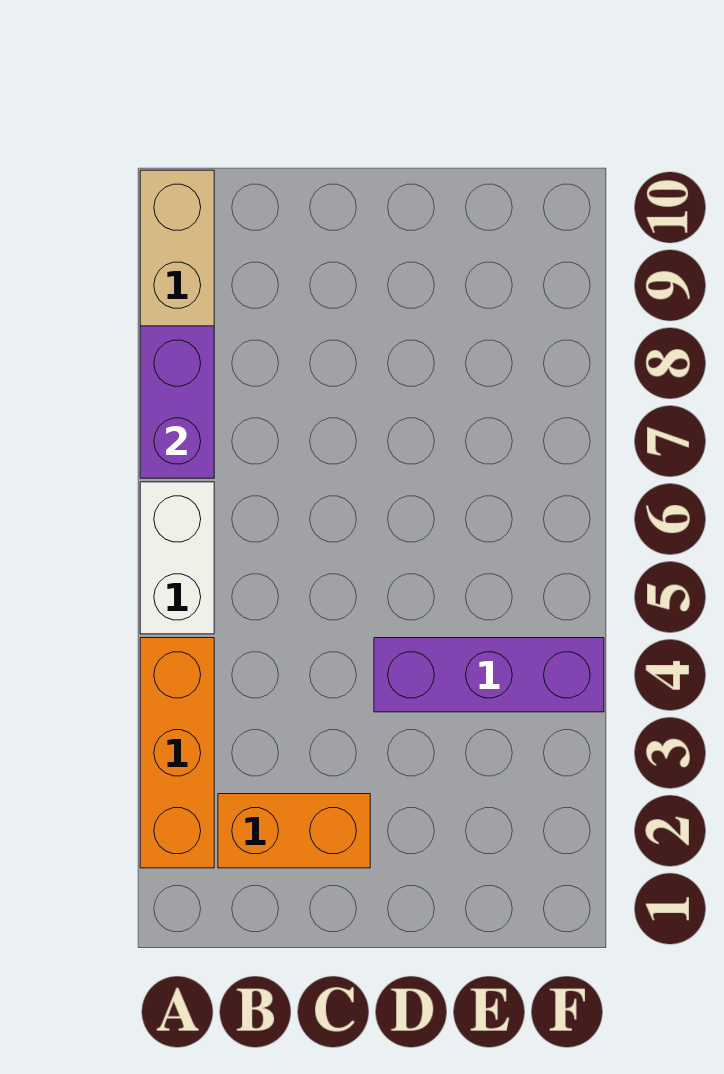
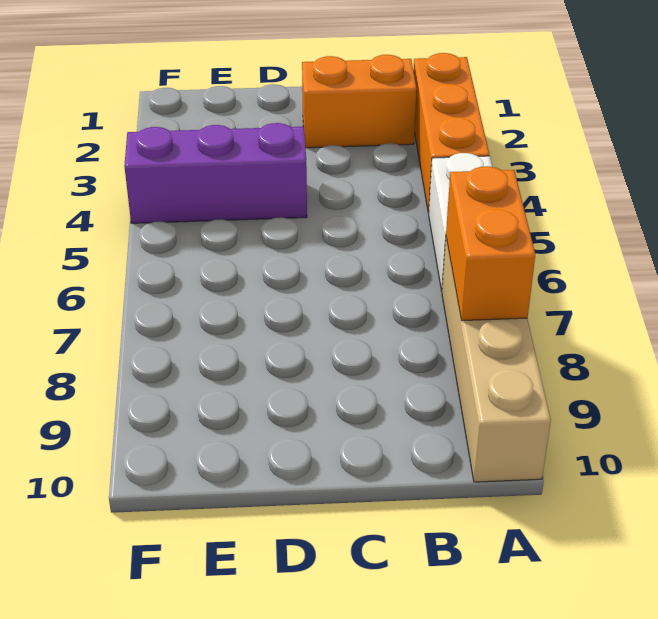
purple brick A7:A8 level 2 -> orange brick A7:A8 level 2

